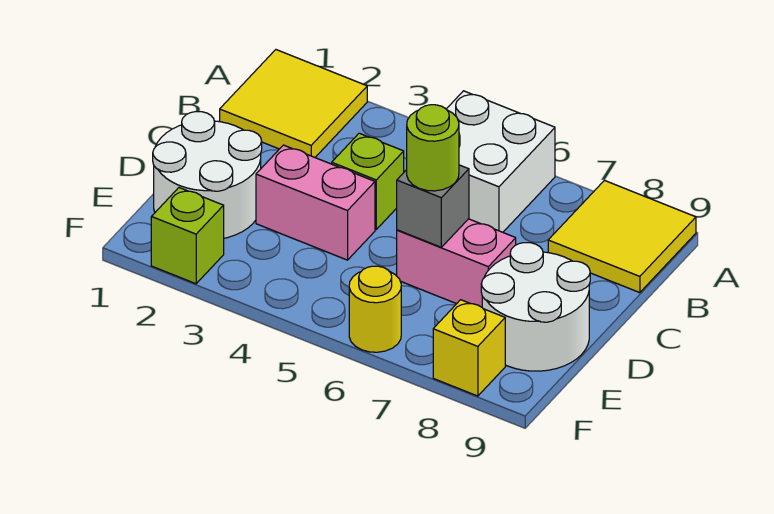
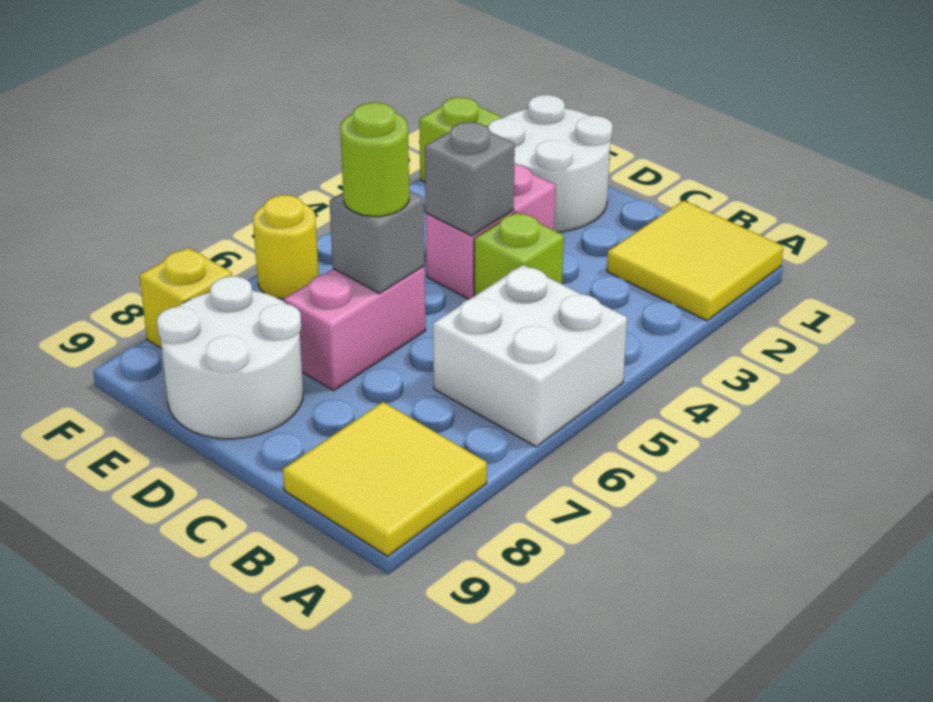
none -> grey brick D4 level 2

